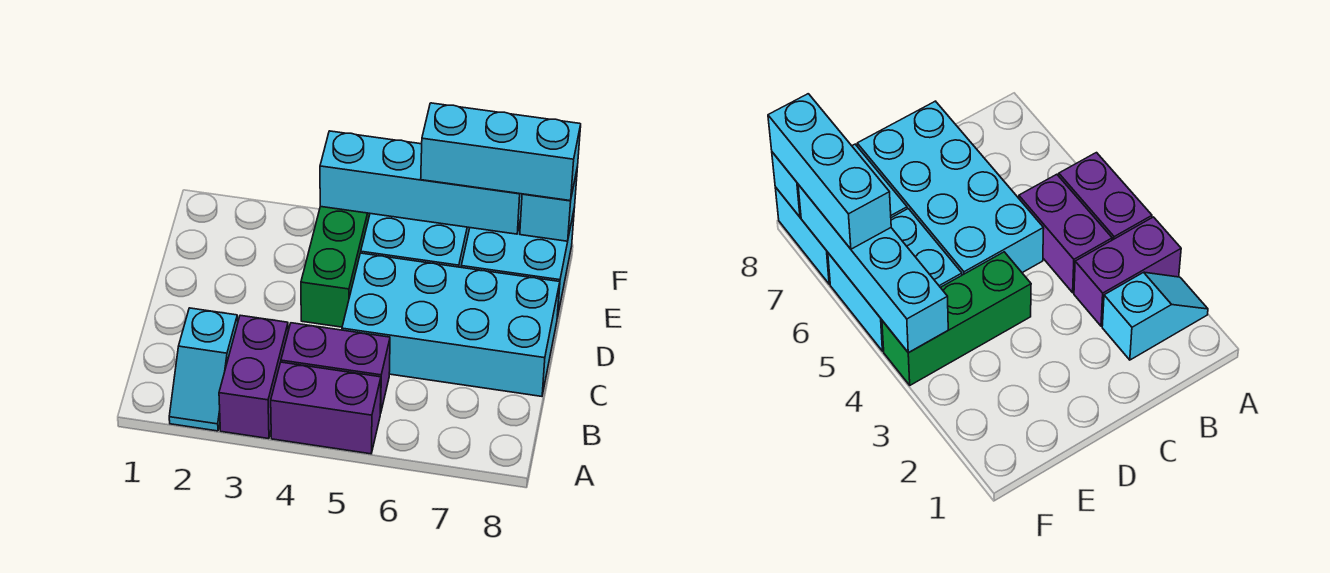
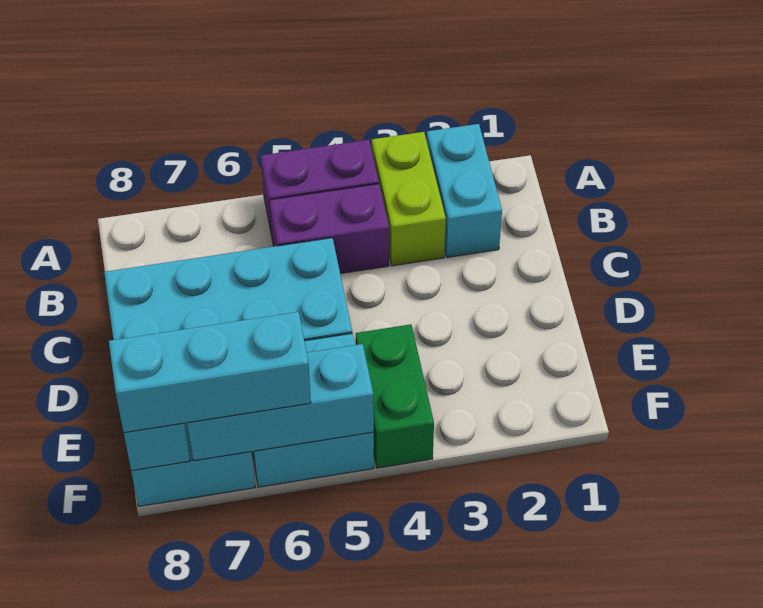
cyan slope A2:B2 level 1 top B -> cyan brick A2:B2 level 1
purple brick A3:B3 level 1 -> lime brick A3:B3 level 1
green brick D4:F4 level 1 -> green brick E4:F4 level 1
cyan brick F4:F7 level 2 -> cyan brick F5:F7 level 2

